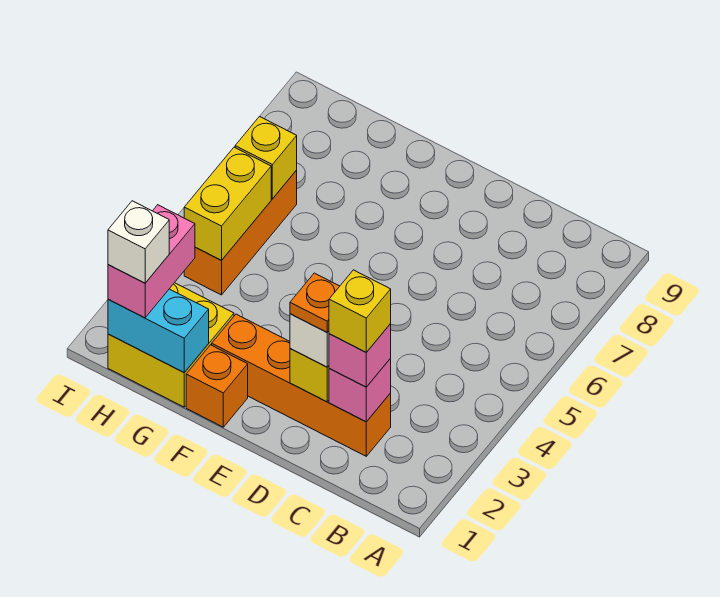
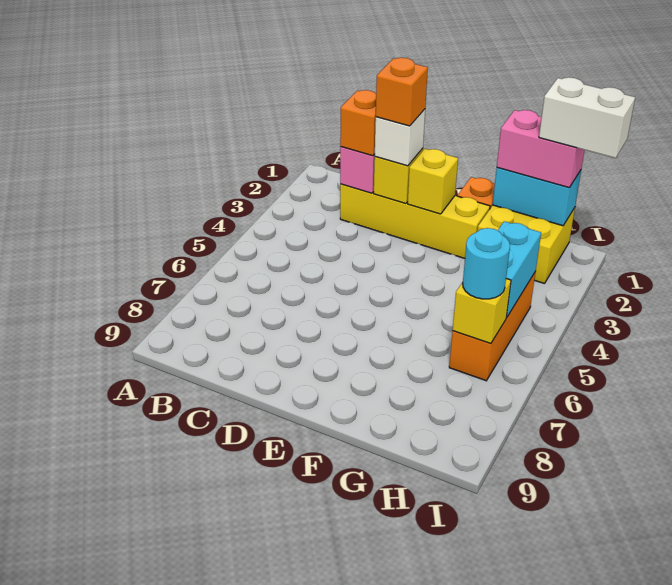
orange brick C2:F2 level 1 -> yellow brick C2:F2 level 1
pink brick C2 level 3 -> orange brick C2 level 3
yellow brick C2 level 4 -> yellow brick E2 level 2
orange plate D2 level 4 -> orange brick D2 level 4
pink brick H1:H2 level 3 -> pink brick G1:H1 level 3
white brick H1 level 4 -> white brick H1:I1 level 4
yellow brick H4:H5 level 2 -> cyan brick H4:H5 level 2
none -> cyan round brick H6 level 3

